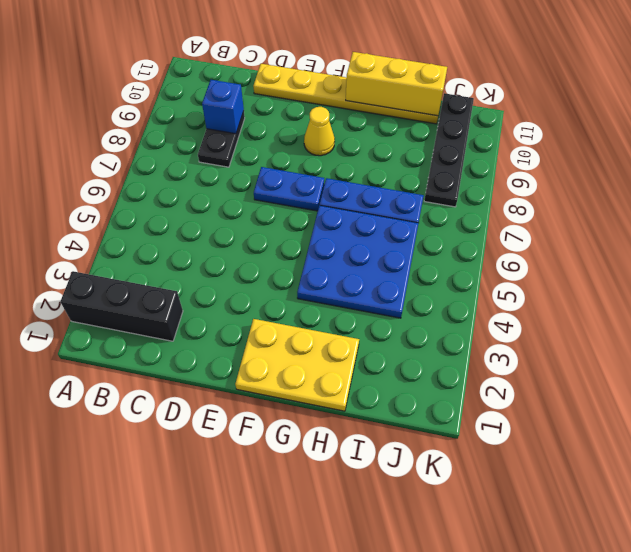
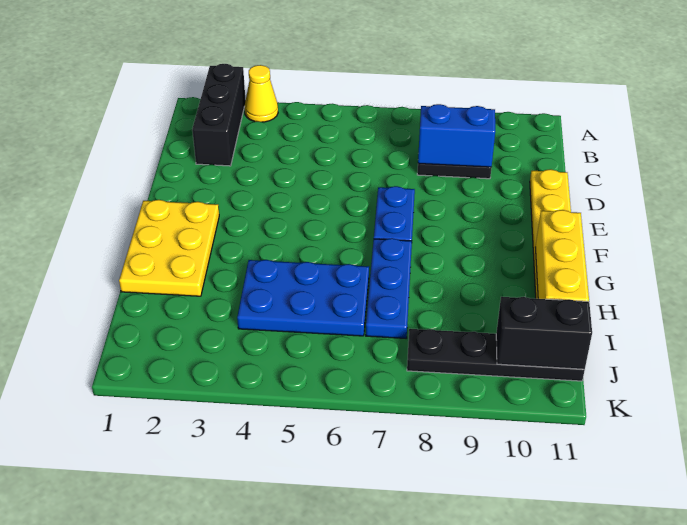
blue brick C9 level 2 -> blue brick C8:C9 level 2
yellow cone F9 level 1 -> yellow cone A3 level 1
blue plate G4:I6 level 1 -> blue plate H4:I6 level 1
none -> black brick J10:J11 level 2

